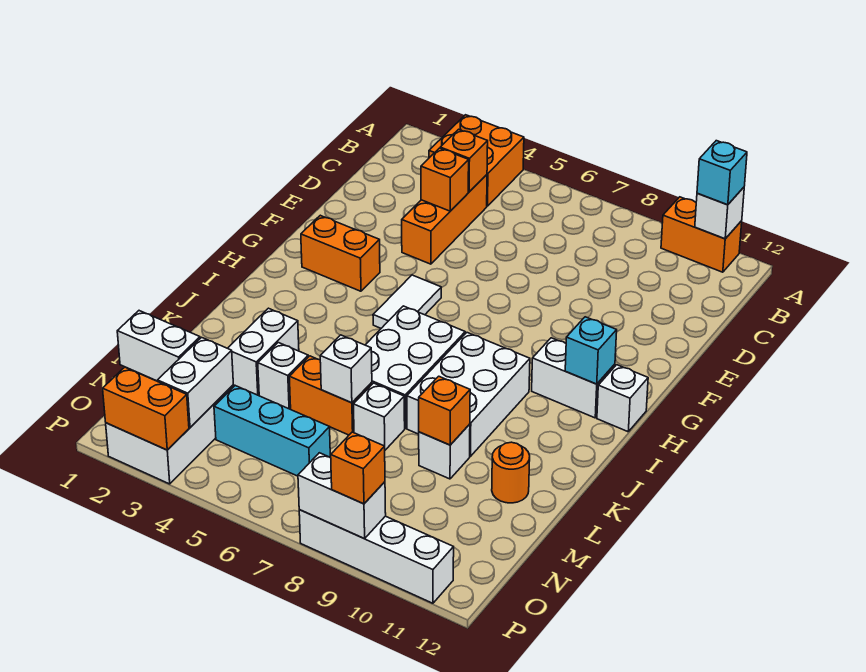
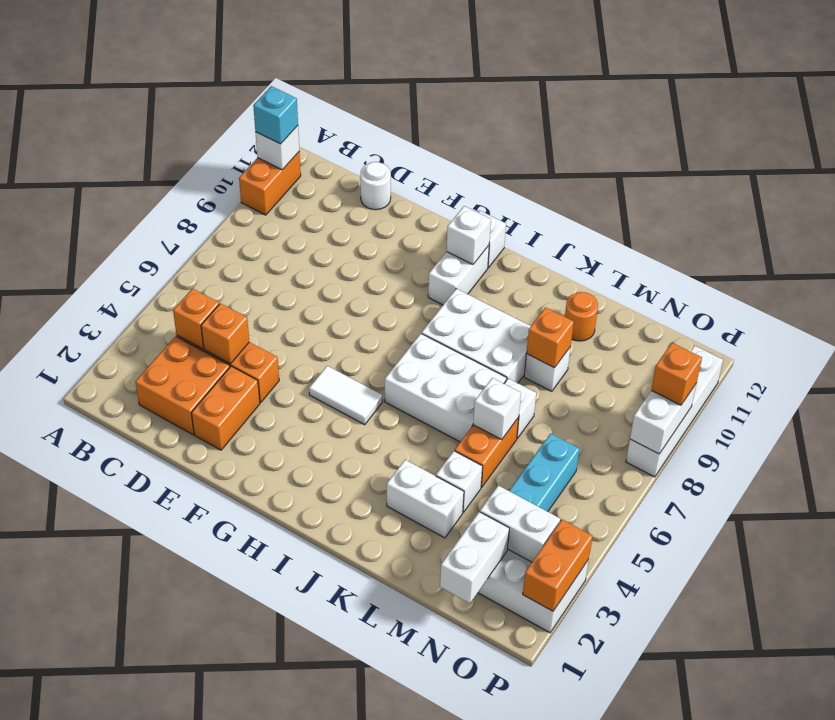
orange brick A3:B4 level 1 -> orange brick C2:D3 level 1
none -> white round brick D12 level 1
orange brick G2:G3 level 1 -> orange brick E2:E3 level 1
cyan brick H11 level 2 -> white brick H11 level 2

